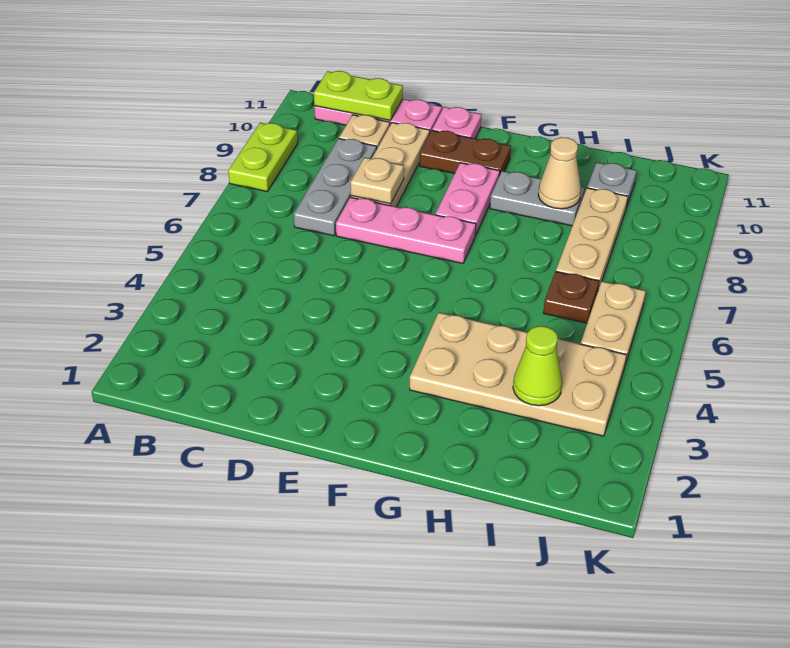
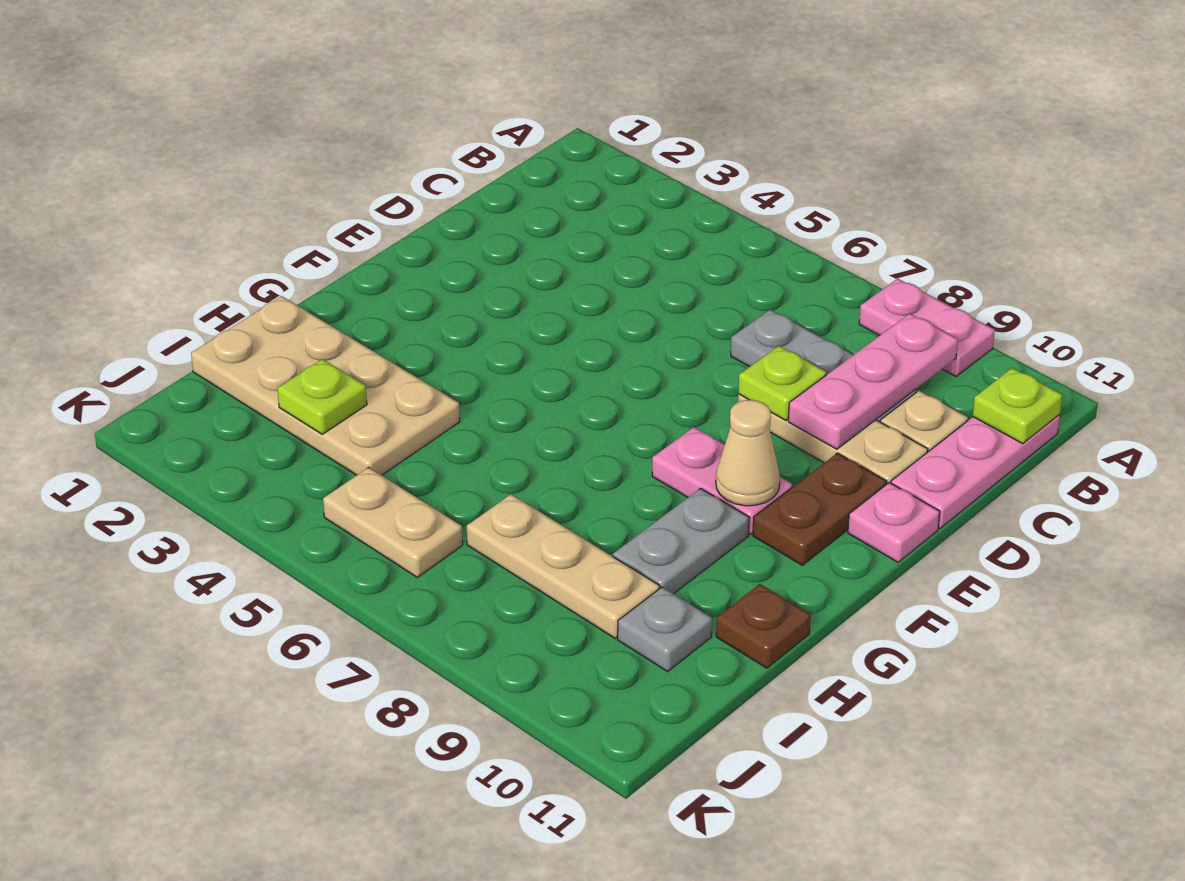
lime plate A8:A9 level 1 -> pink plate A8:A9 level 1
lime plate B11:C11 level 2 -> lime plate B11 level 2
pink plate D7:F7 level 1 -> pink plate B9:D9 level 2
tan plate D8 level 2 -> lime plate D8 level 2
tan plate G3:J4 level 1 -> tan plate H1:I4 level 1
tan cone H9 level 2 -> tan cone F9 level 2
lime cone I3 level 2 -> lime plate I3 level 2
brown plate I6 level 1 -> brown plate H11 level 1

